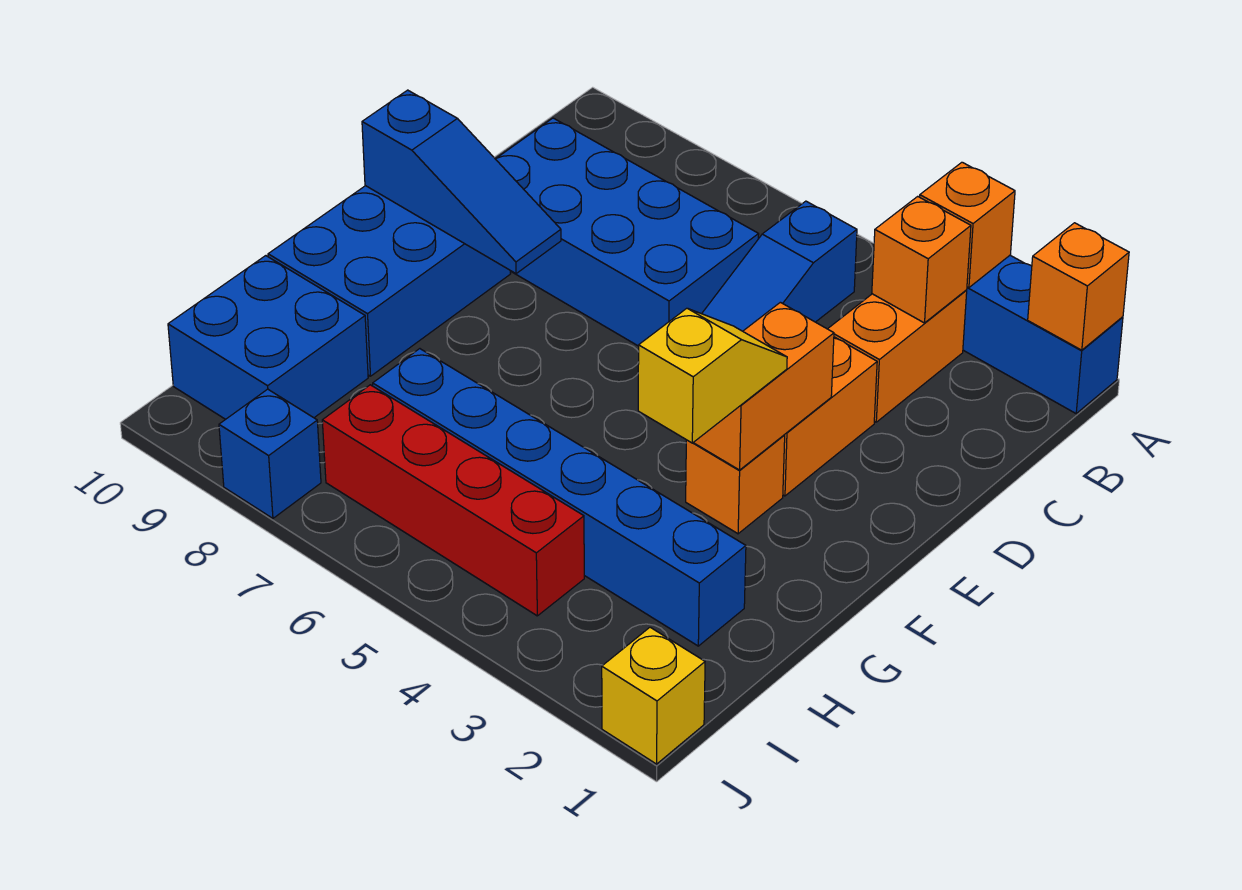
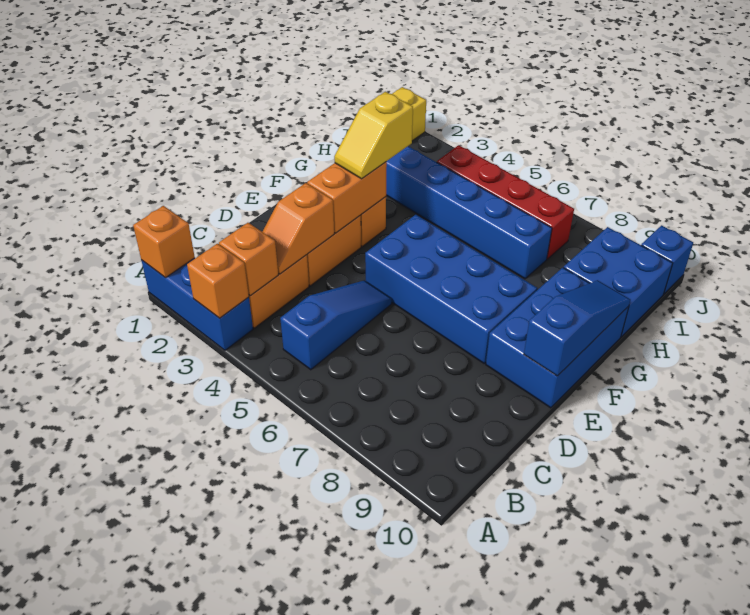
none -> orange slope C3:D3 level 2 top D
blue brick C6:D9 level 1 -> blue brick E5:F8 level 1
blue slope E8:E10 level 2 top 10 -> blue slope E10:G10 level 2 top E
blue brick J8 level 1 -> blue brick J10 level 1

